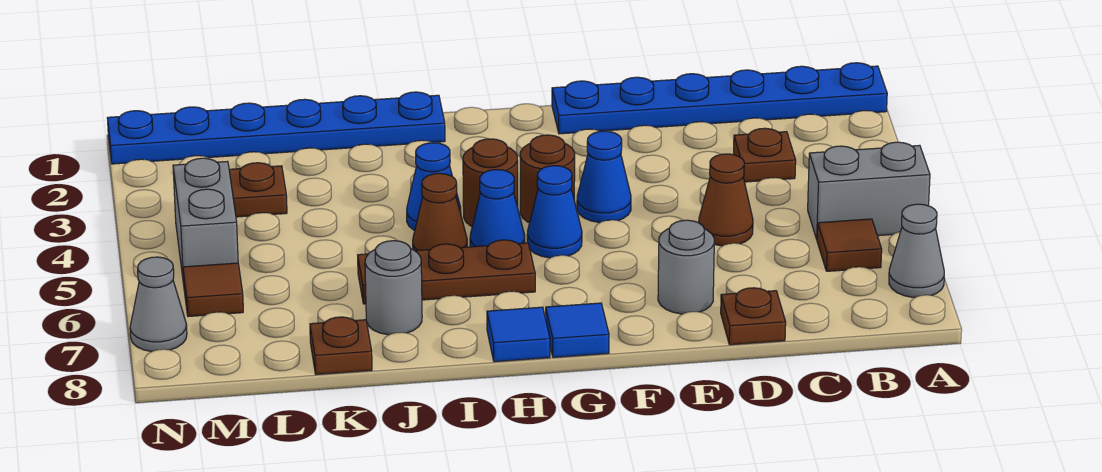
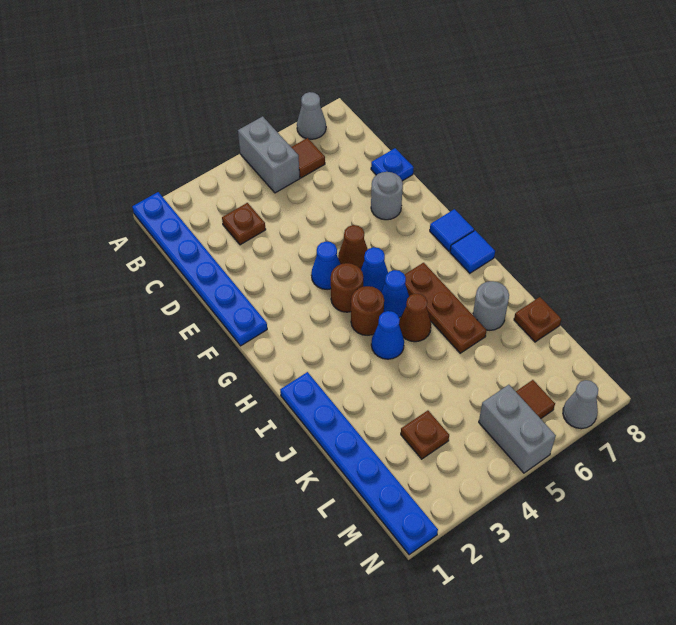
brown cone D5 level 1 -> brown cone F5 level 1
brown plate D8 level 1 -> blue plate D8 level 1
grey brick M4:M5 level 1 -> grey brick M5:N5 level 1

